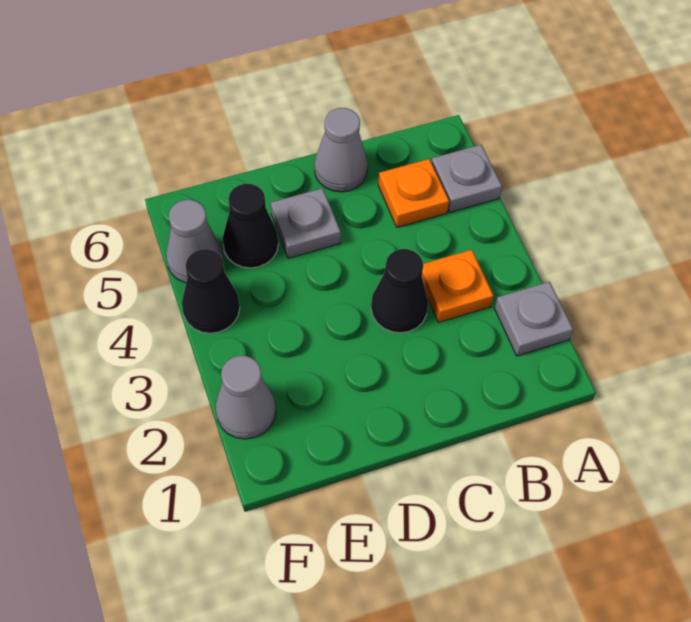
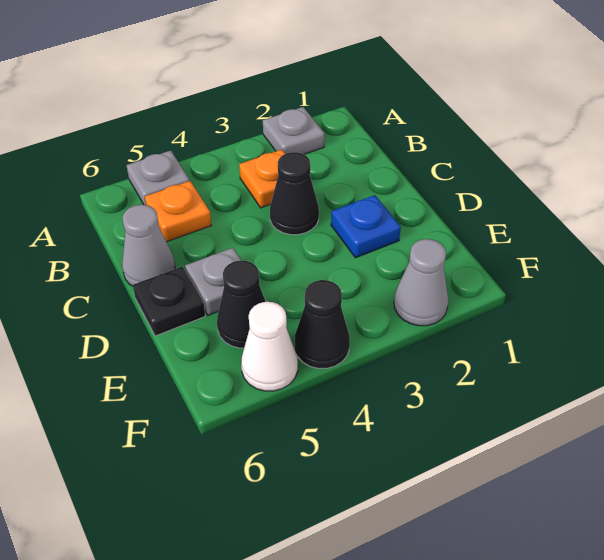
none -> blue plate D2 level 1
none -> black plate D6 level 1
grey cone F5 level 1 -> white cone F5 level 1

